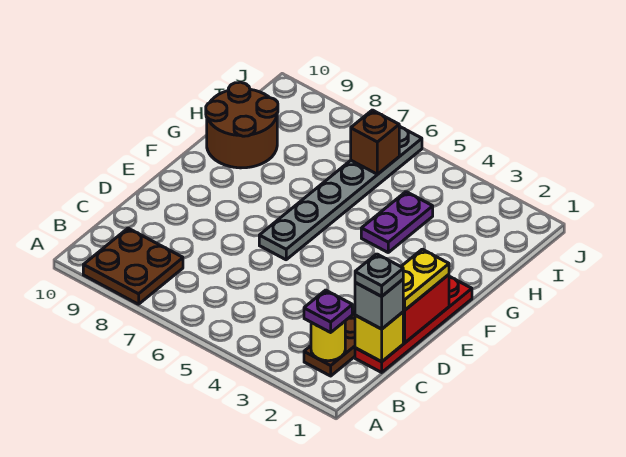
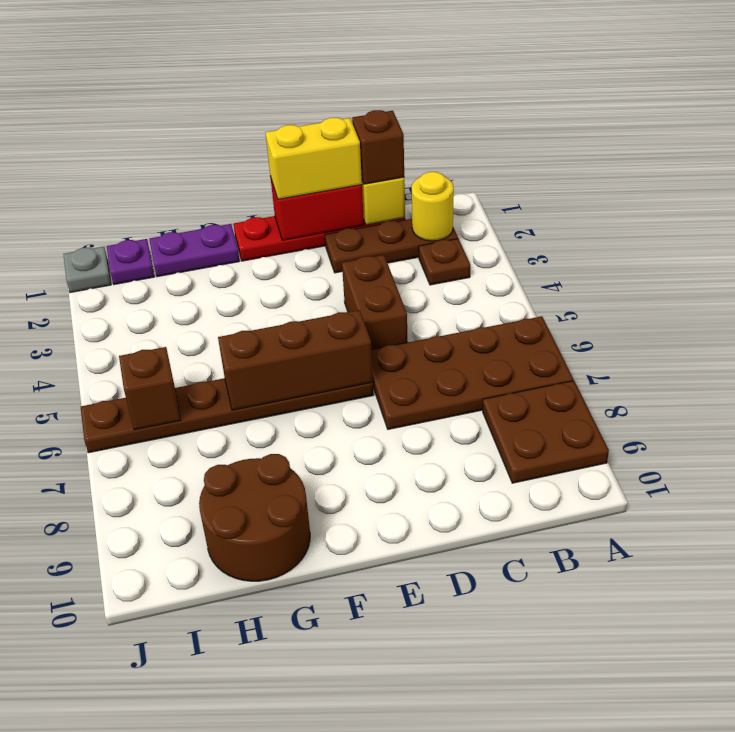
none -> brown plate A6:D7 level 1
purple plate B2 level 3 -> purple plate I1 level 1
none -> brown plate B3 level 1
grey brick C1 level 3 -> brown brick C1 level 3
grey plate C1 level 4 -> grey plate J1 level 1
yellow plate D1:E1 level 3 -> yellow brick D1:E1 level 3
none -> brown brick D4:D5 level 1
grey plate E6:J6 level 1 -> brown plate E6:J6 level 1
none -> brown brick E6:G6 level 2
purple plate G4:H4 level 1 -> purple plate G1:H1 level 1

